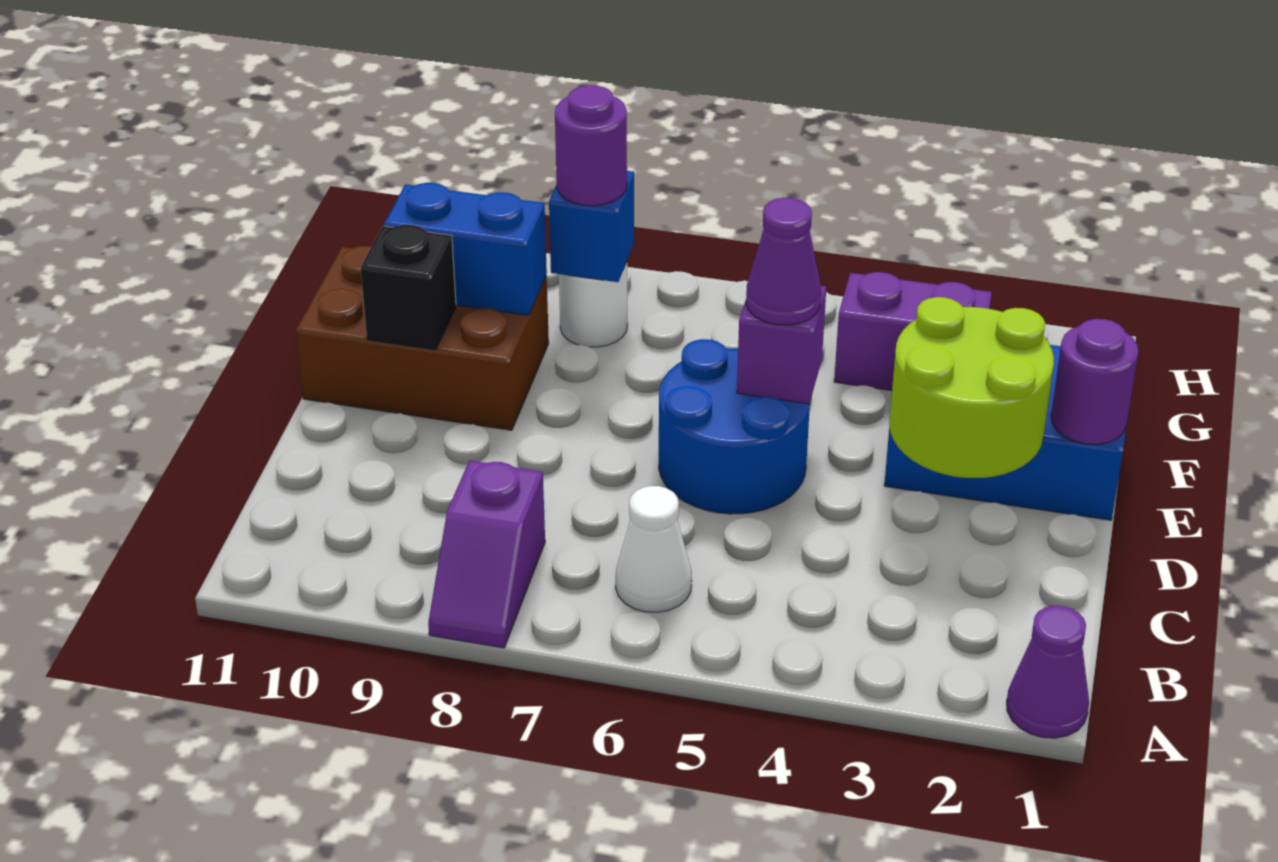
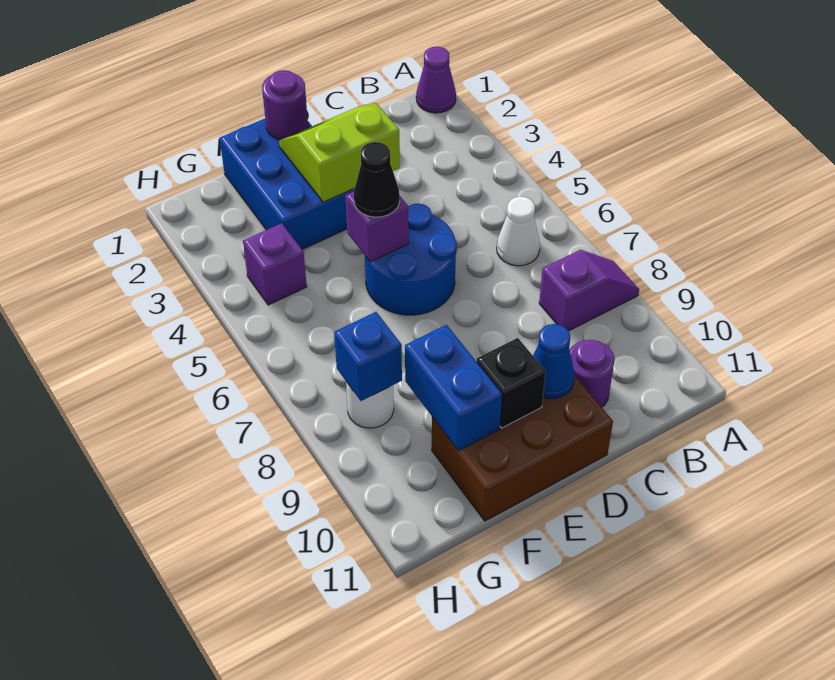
lime round brick D2:E3 level 2 -> lime slope D2:E3 level 2 top 3
none -> blue cone D10 level 2
purple cone E5 level 3 -> black cone E5 level 3
brown brick E9:F11 level 1 -> brown brick D10:F11 level 1
purple brick G3:G4 level 1 -> purple brick G4 level 1
purple round brick G8 level 3 -> purple round brick C10 level 1

